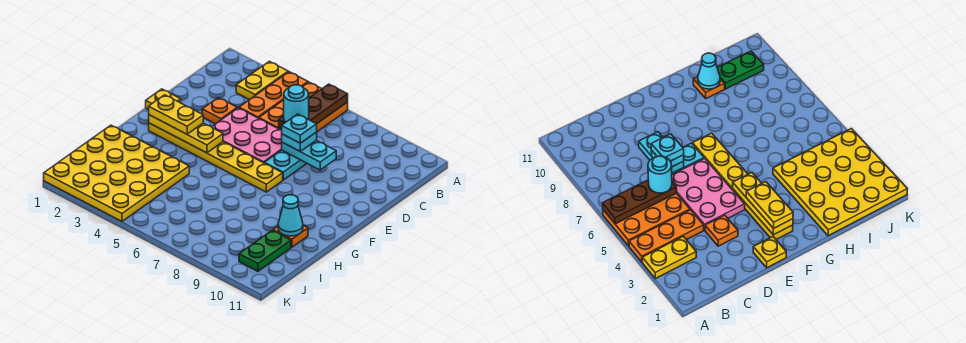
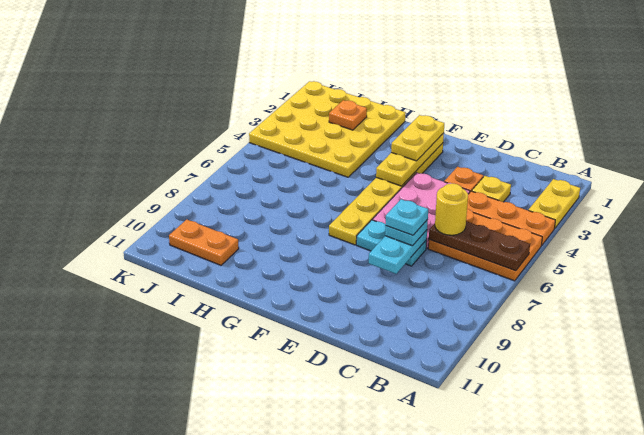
yellow plate A3:B3 level 1 -> yellow plate A2:A3 level 1
cyan round brick C6 level 3 -> yellow round brick C6 level 3
yellow plate E1 level 1 -> yellow plate C3 level 1
orange plate H10 level 1 -> orange plate I2 level 2
cyan cone H10 level 2 -> none
green plate I10:J10 level 1 -> orange plate I10:J10 level 1

